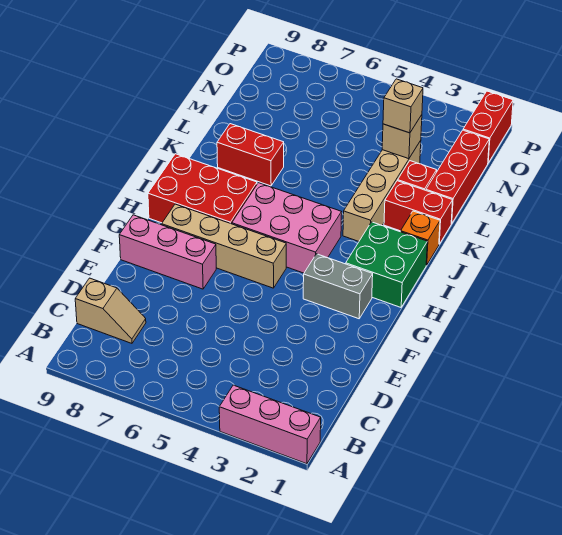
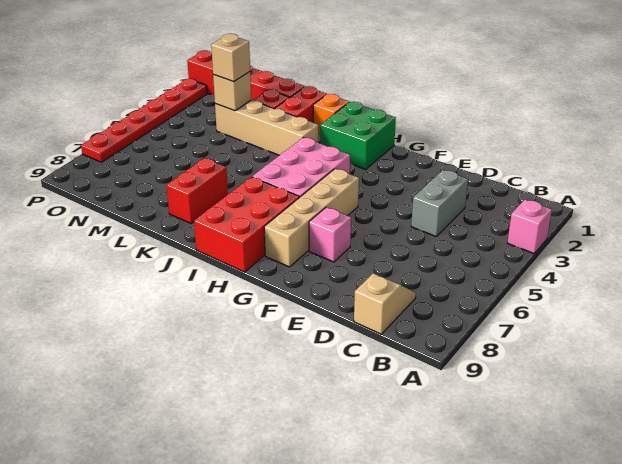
pink brick A1:A3 level 1 -> pink brick A3 level 1
pink brick F7:F9 level 1 -> pink brick F7 level 1
grey brick G2:G3 level 1 -> grey brick D3:D4 level 1
none -> red plate P2:P7 level 1

